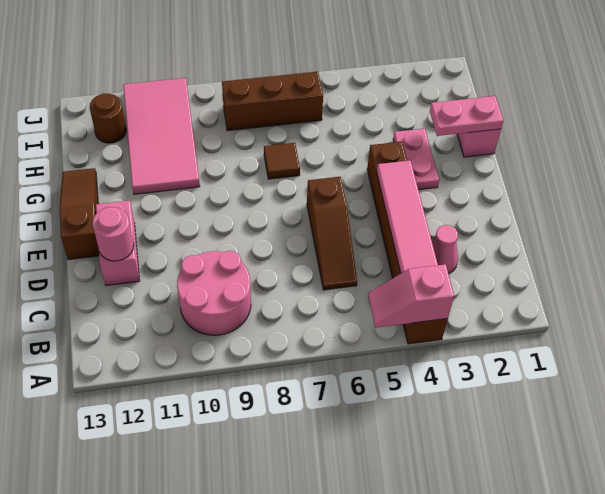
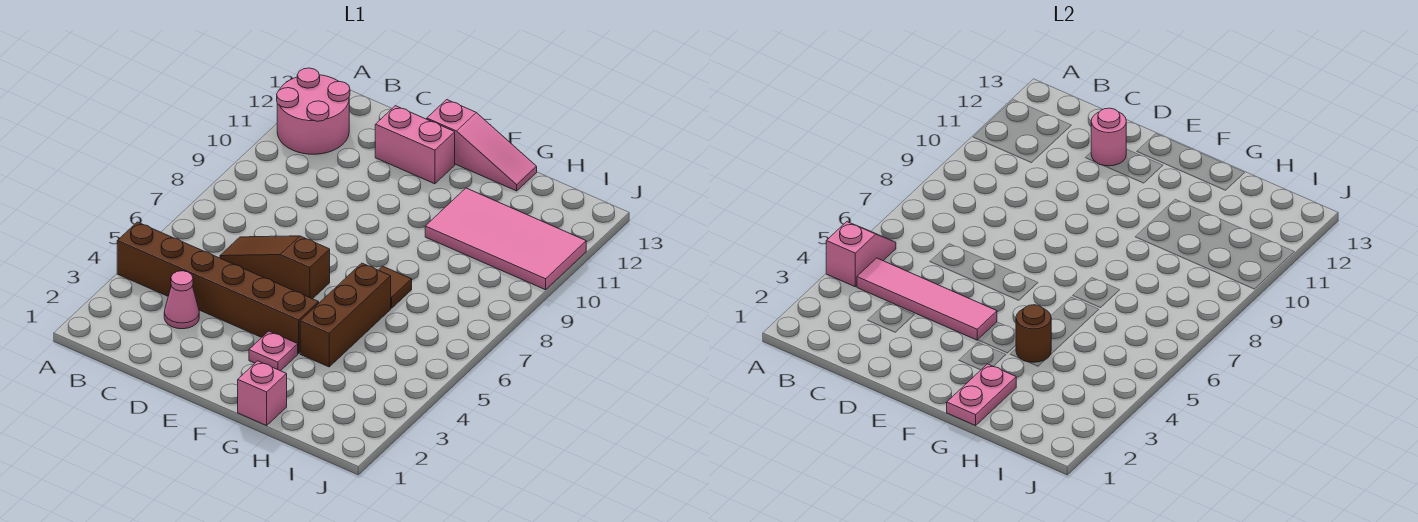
pink round brick B9:C10 level 1 -> pink round brick A11:B12 level 1
brown slope E13:G13 level 1 top E -> pink slope E13:G13 level 1 top E
pink plate F3:G3 level 1 -> pink plate F3 level 1
brown brick I6:I8 level 1 -> brown brick G4:G6 level 1
brown round brick I12 level 1 -> brown round brick G4 level 2

